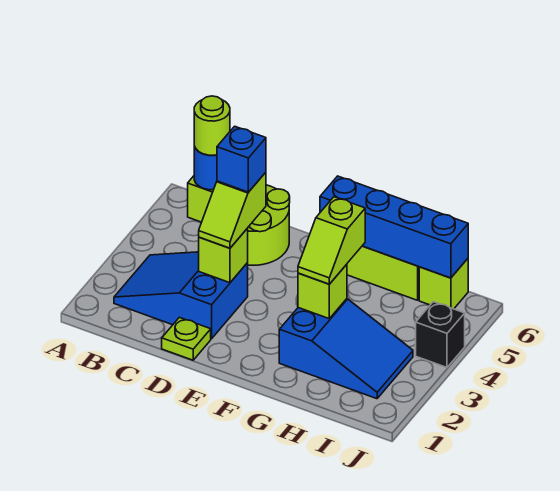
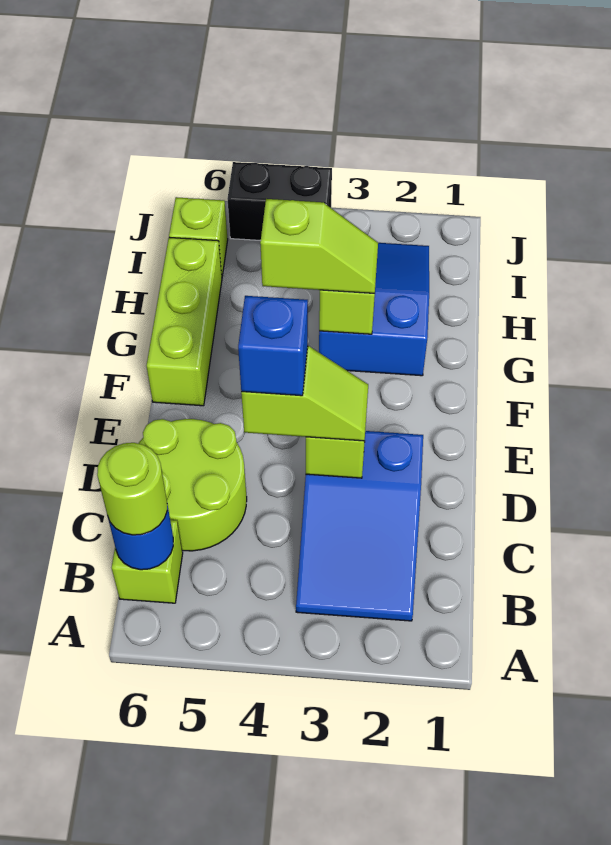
lime plate D1 level 1 -> none
blue brick F6:I6 level 2 -> none
black brick J4 level 1 -> black brick J4:J5 level 1

